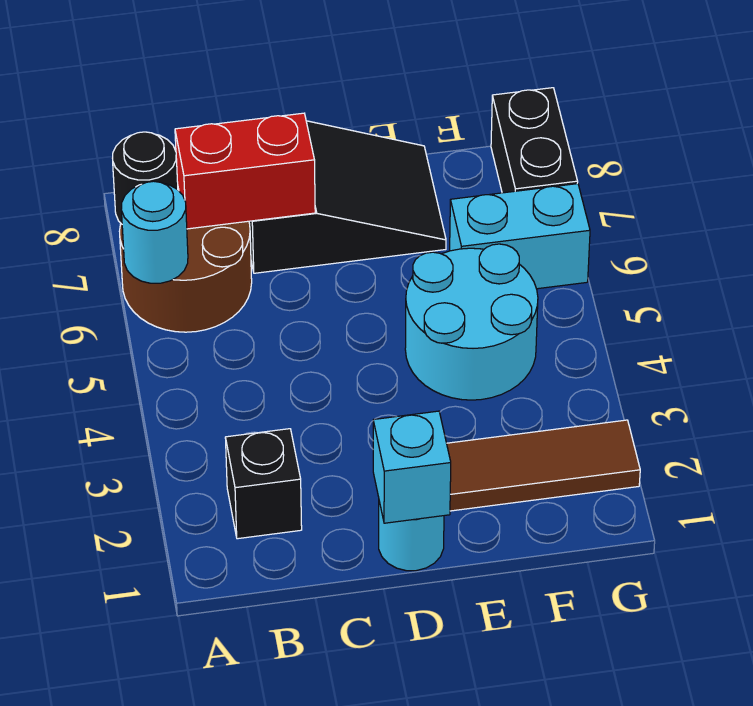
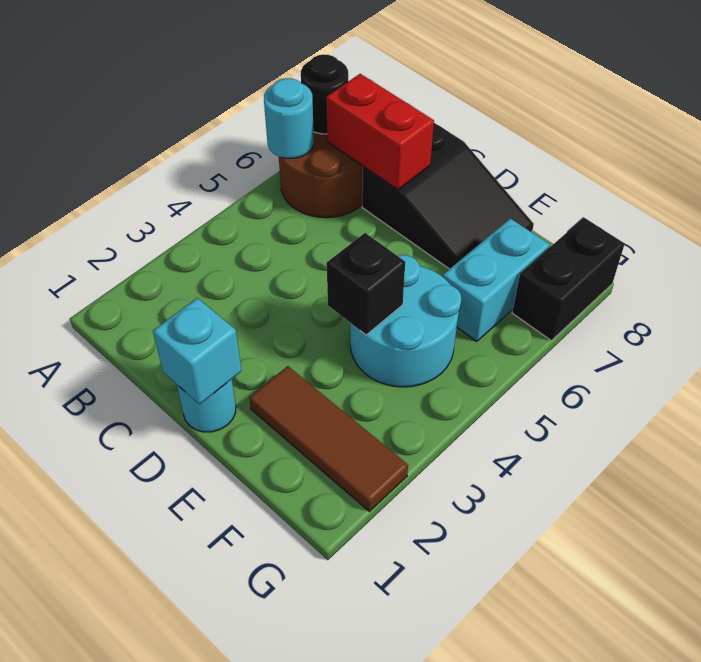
black brick B2 level 1 -> black brick E4 level 2
cyan brick F6:G6 level 1 -> cyan brick F6:F7 level 1

